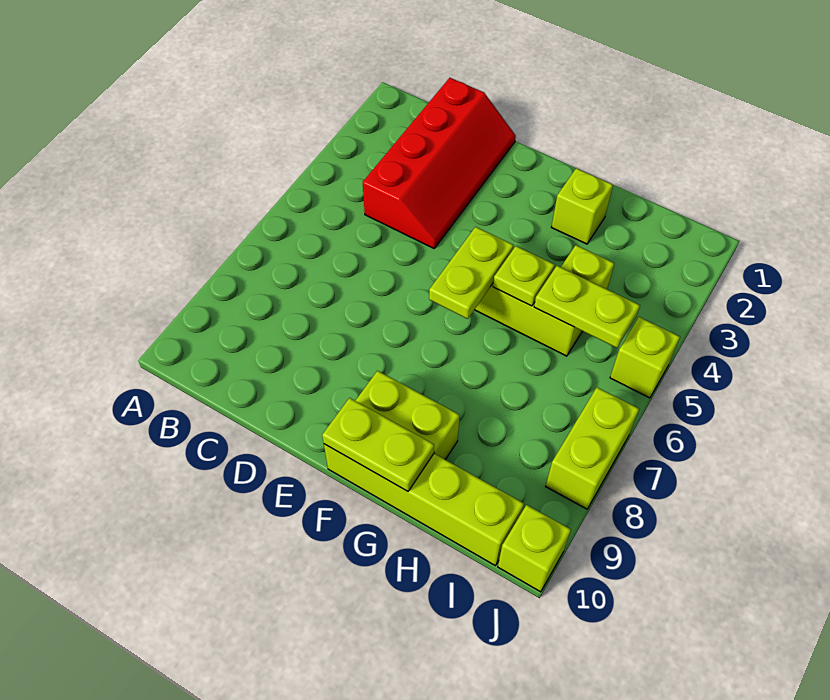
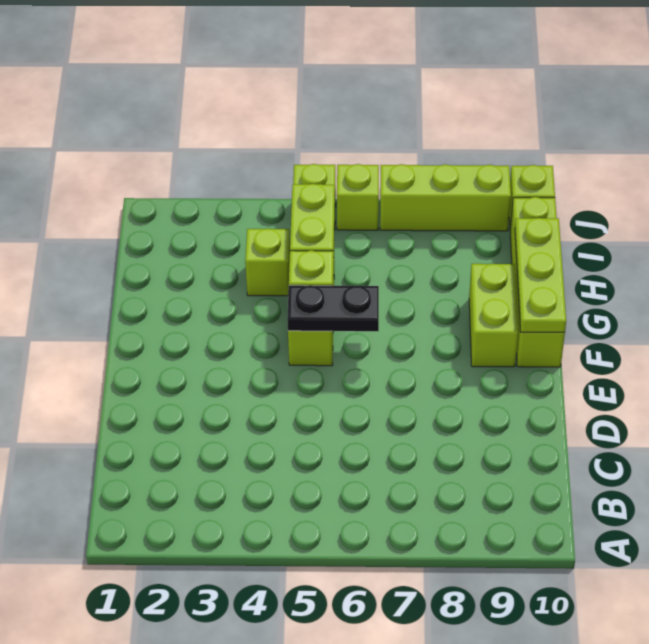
red slope C1:D4 level 1 top C -> none
lime plate F5:F6 level 2 -> black plate F5:F6 level 2
lime plate F10:G10 level 2 -> lime plate F10:H10 level 2
lime brick G2 level 1 -> lime brick J6 level 1
lime brick J7:J8 level 1 -> lime brick J7:J9 level 1

